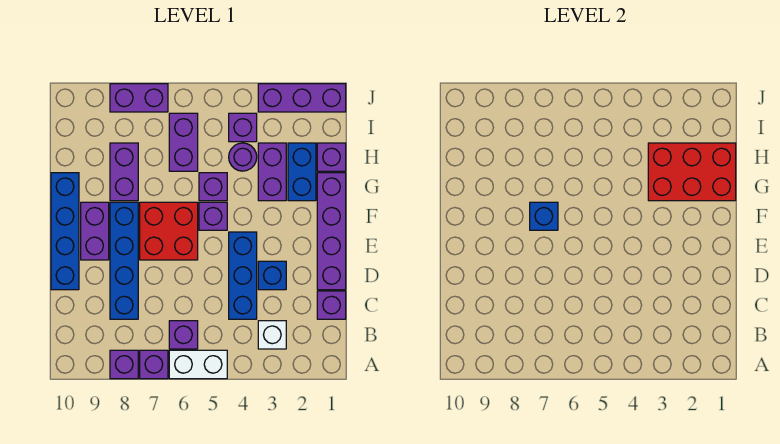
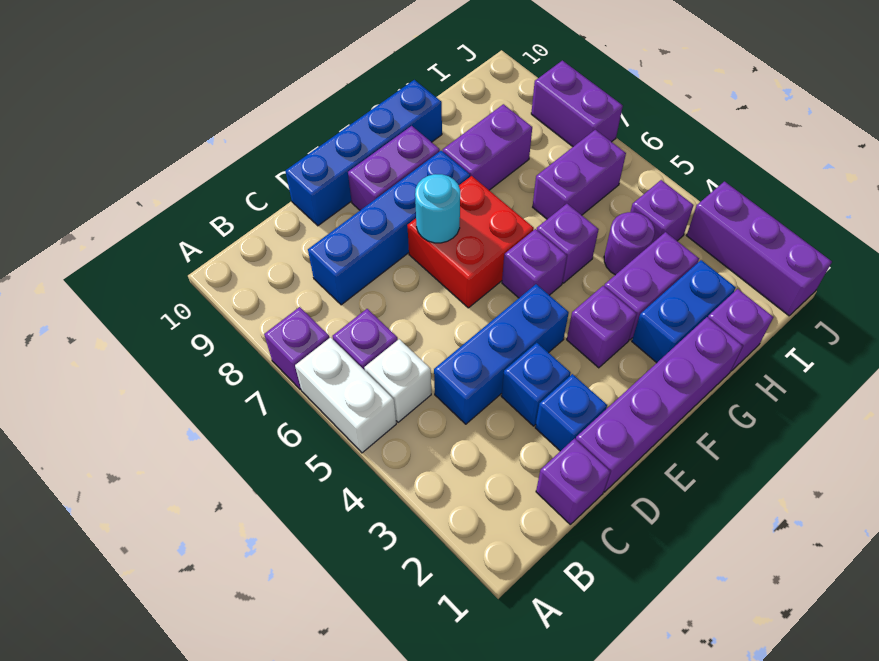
purple brick A8 level 1 -> purple brick F3 level 1
white brick B3 level 1 -> white brick B5 level 1
none -> cyan round brick E7 level 2
blue brick F7 level 2 -> blue brick D2 level 1
red brick G1:H3 level 2 -> none

